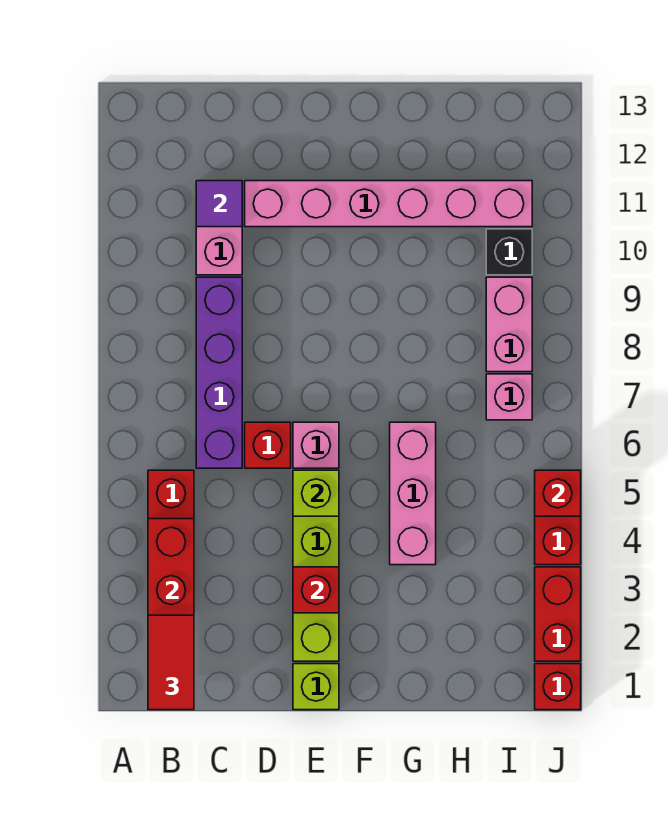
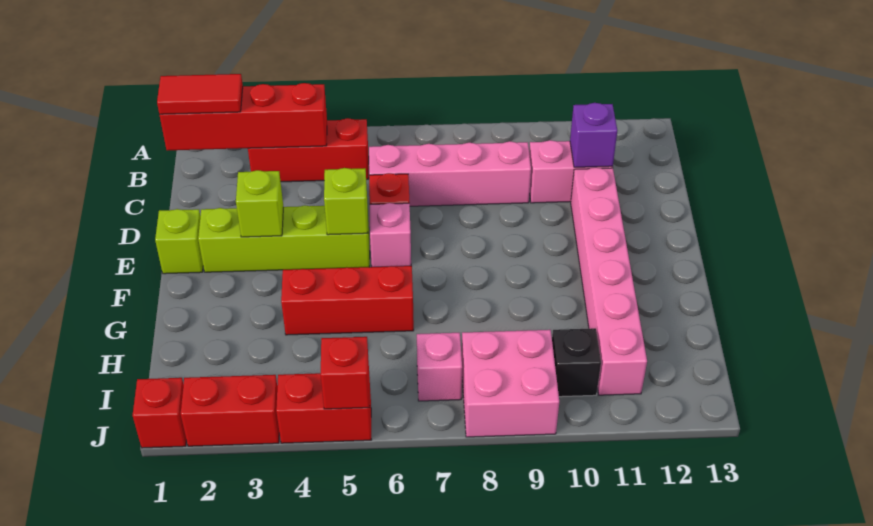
purple brick C6:C9 level 1 -> pink brick C6:C9 level 1
purple tile C11 level 2 -> purple brick C11 level 2
red brick E3 level 2 -> lime brick E3 level 2
pink brick G4:G6 level 1 -> red brick G4:G6 level 1
pink brick I8:I9 level 1 -> pink brick I8:J9 level 1

